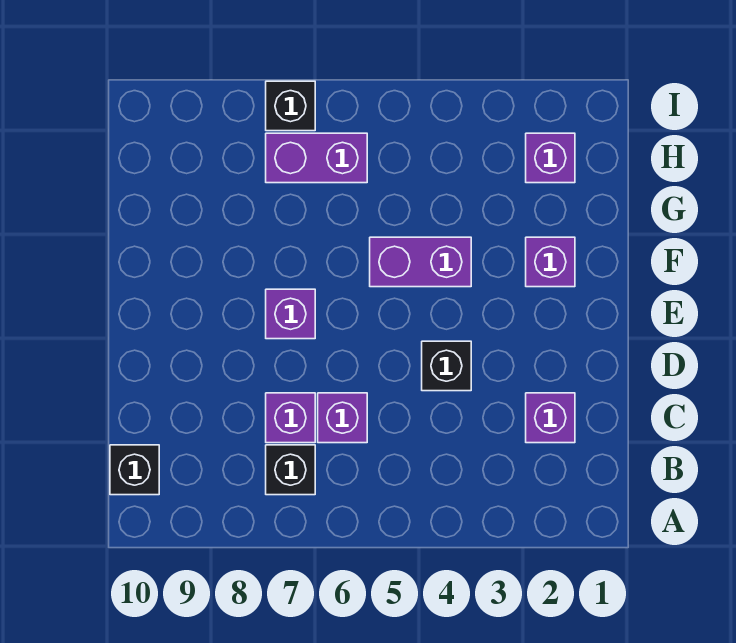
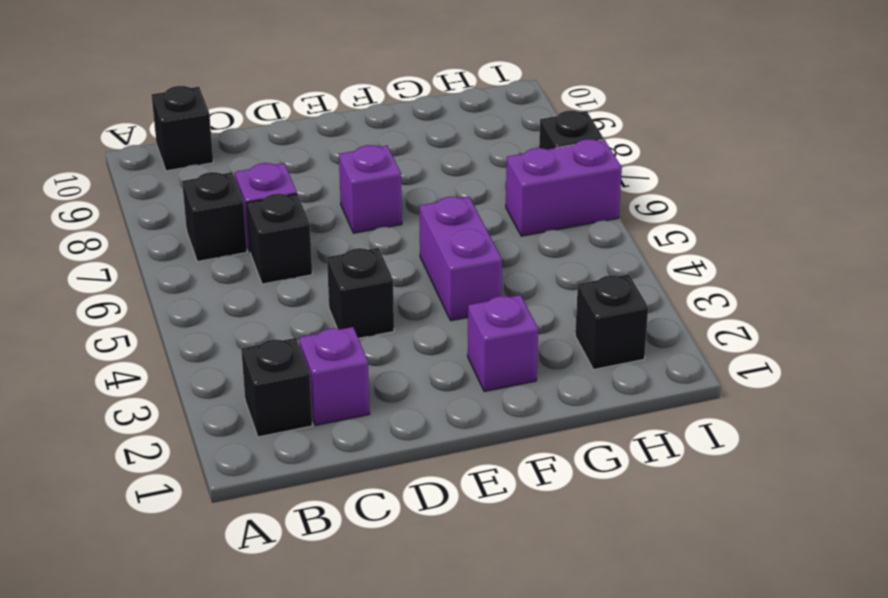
none -> black brick B2 level 1
purple brick C6 level 1 -> black brick C6 level 1
purple brick H2 level 1 -> black brick H2 level 1
purple brick H6:H7 level 1 -> purple brick H6:I6 level 1

